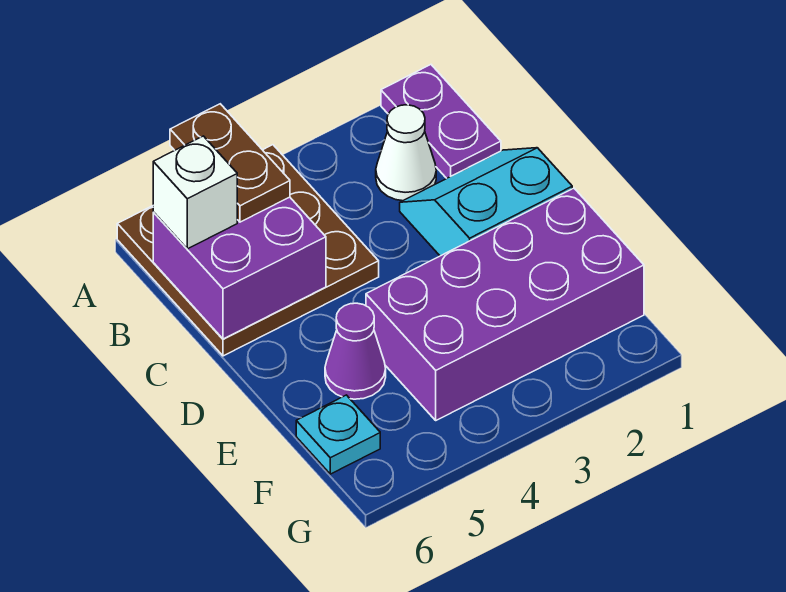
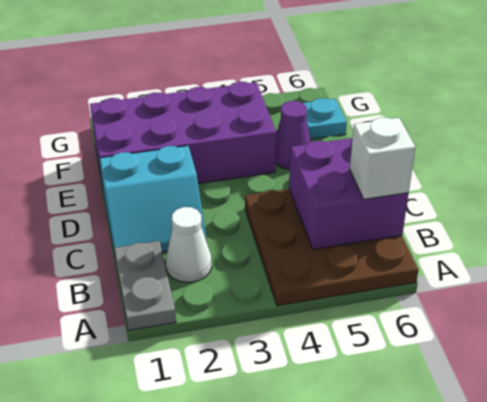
purple plate A1:B1 level 1 -> grey plate A1:B1 level 1
brown plate A5:B5 level 3 -> none

